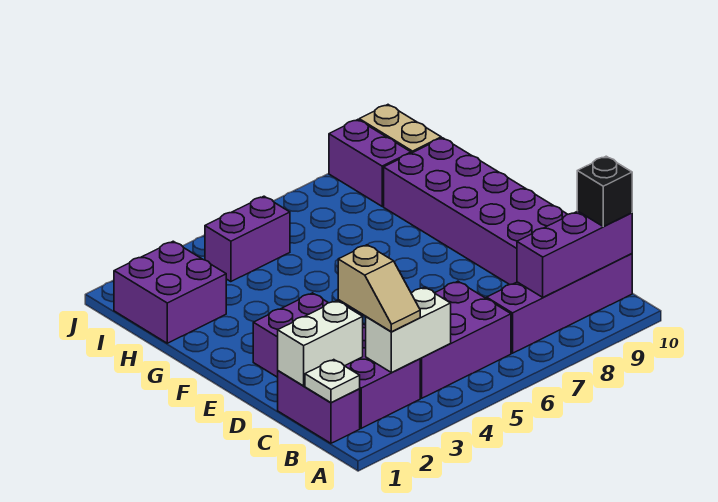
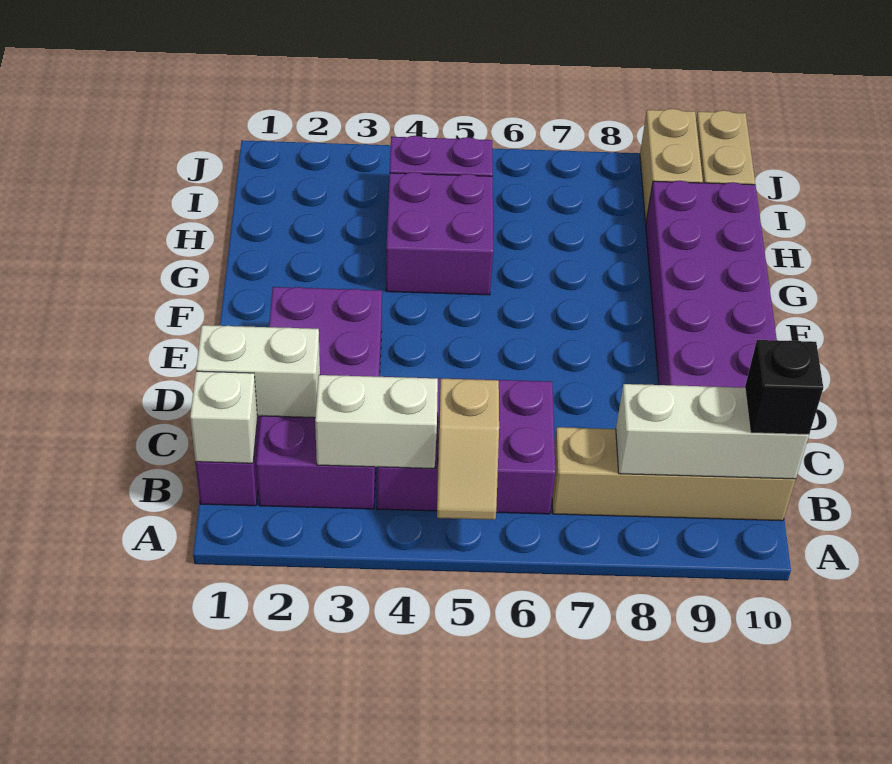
white plate B1 level 2 -> white brick B1 level 2
tan slope B3:C3 level 3 top C -> tan slope A5:B5 level 2 top B
purple brick B7:B10 level 1 -> tan brick B7:B10 level 1
purple brick B8:B10 level 2 -> white brick B8:B10 level 2
purple brick H1:I2 level 1 -> purple brick G4:H5 level 1
purple brick I9:J9 level 1 -> tan brick I9:J9 level 1

